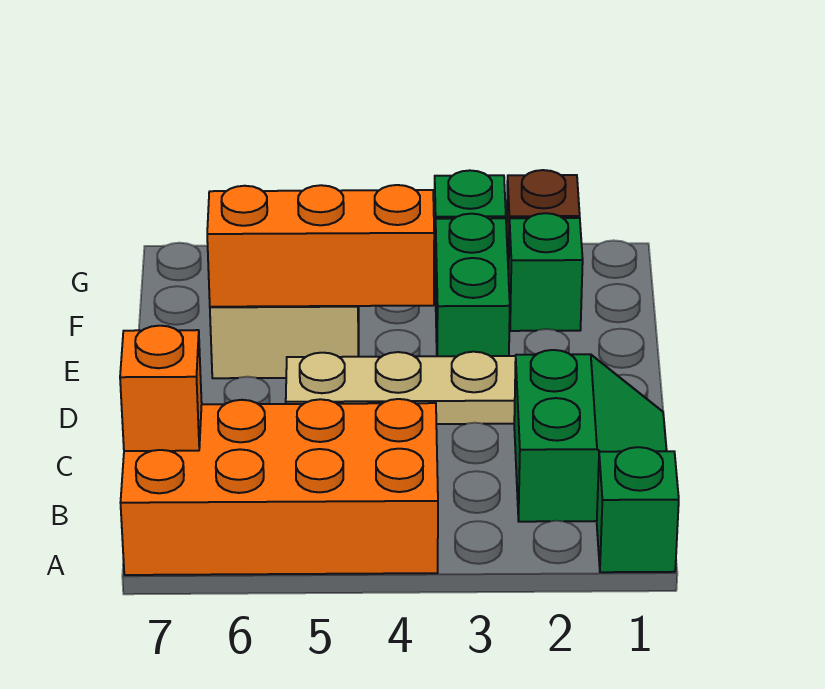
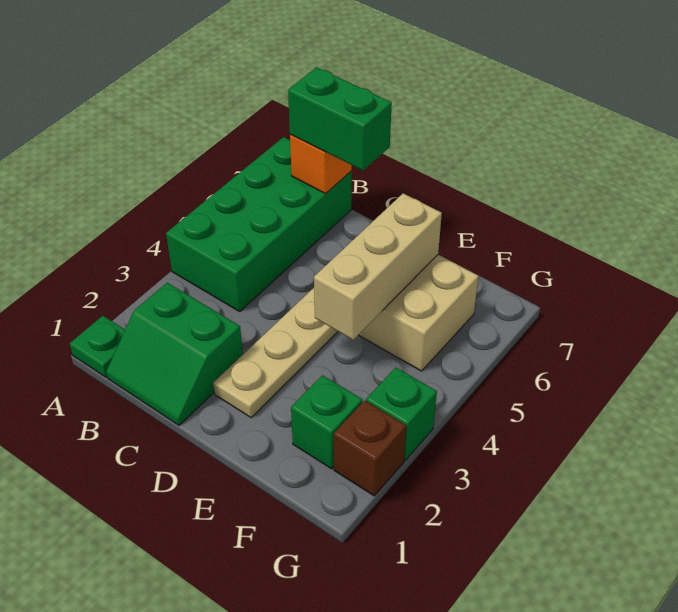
green brick A1 level 1 -> green plate A1 level 1
orange brick A4:B7 level 1 -> green brick A4:B7 level 1
green brick E3:F3 level 1 -> green brick B7:C7 level 3
orange brick E4:E6 level 2 -> tan brick E4:E6 level 2

